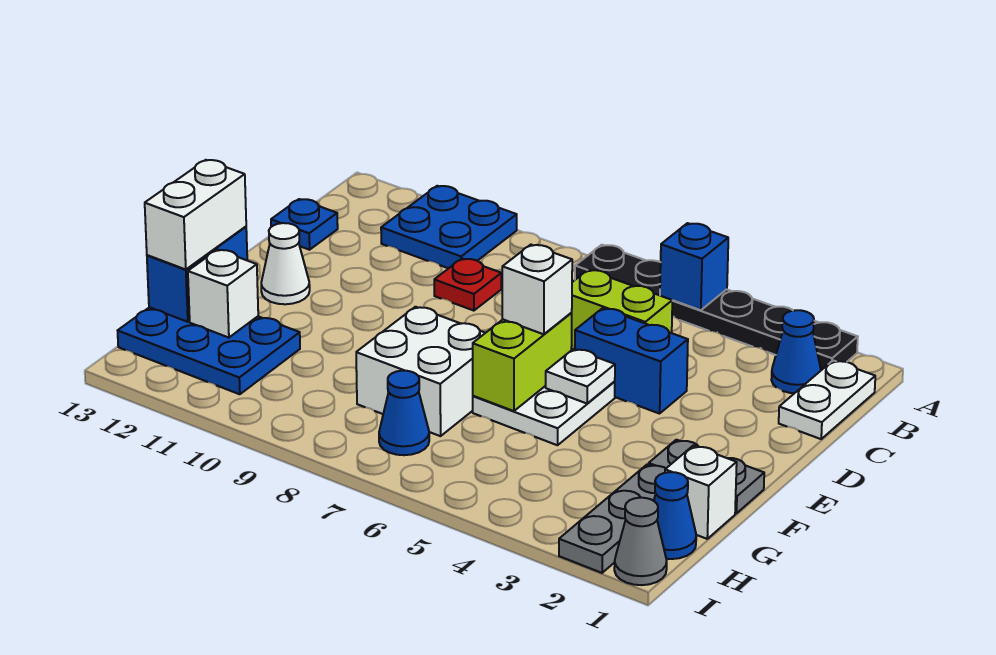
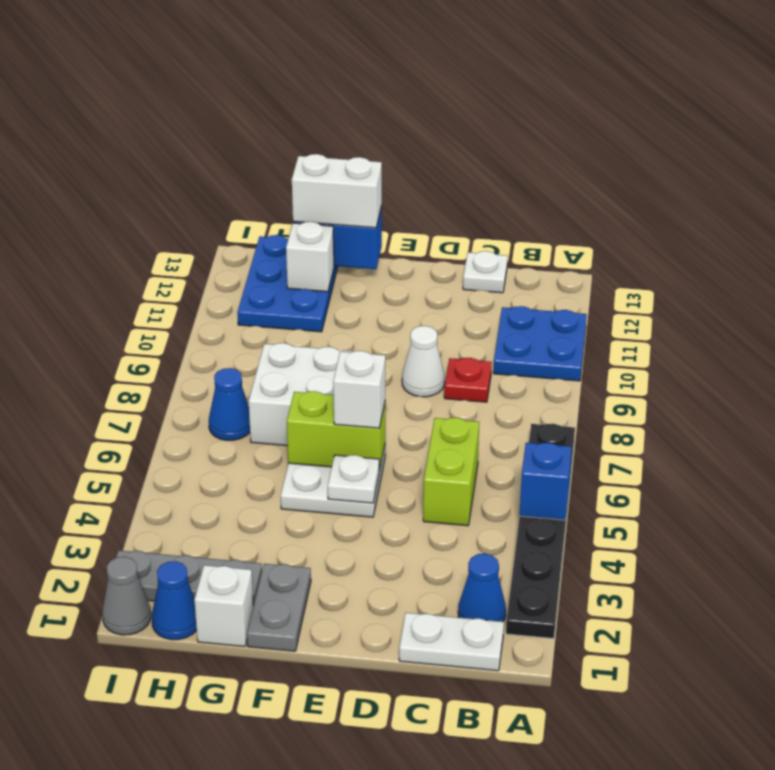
blue plate C13 level 1 -> white plate C13 level 1
blue brick D4:D5 level 1 -> none
white cone E12 level 1 -> white cone D9 level 1

